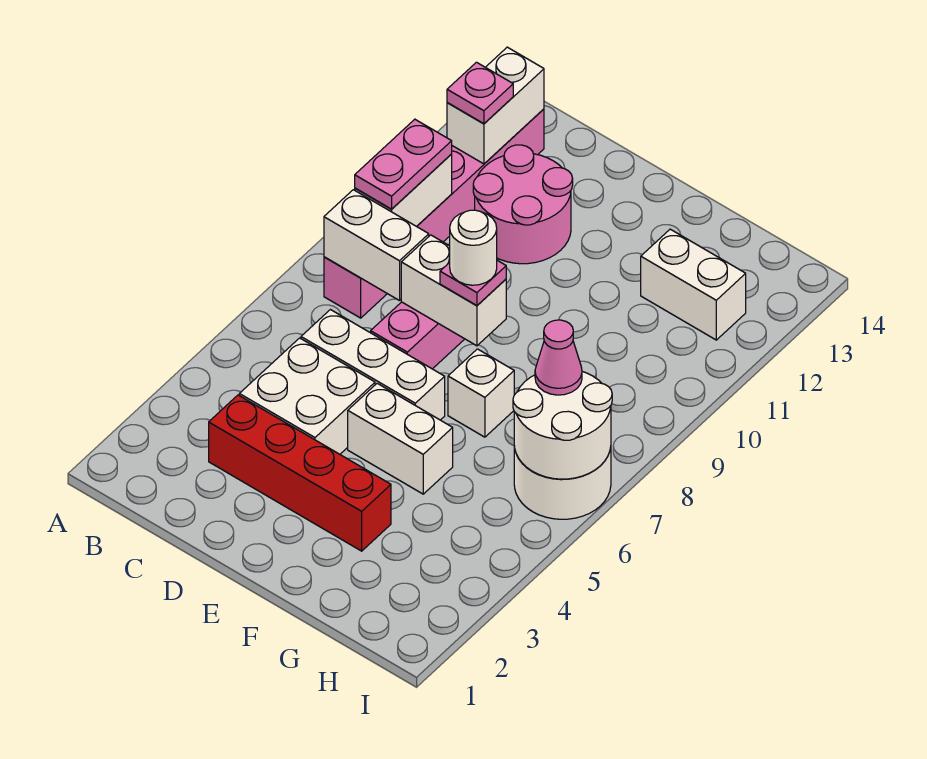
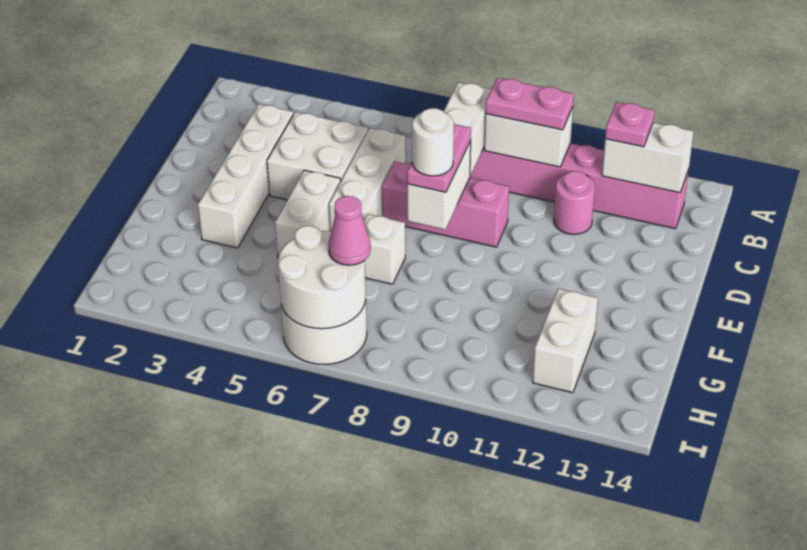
red brick C3:F3 level 1 -> white brick C3:F3 level 1
pink round brick C11:D12 level 1 -> pink round brick C11 level 1
pink plate E8 level 3 -> pink plate D8:E8 level 3

